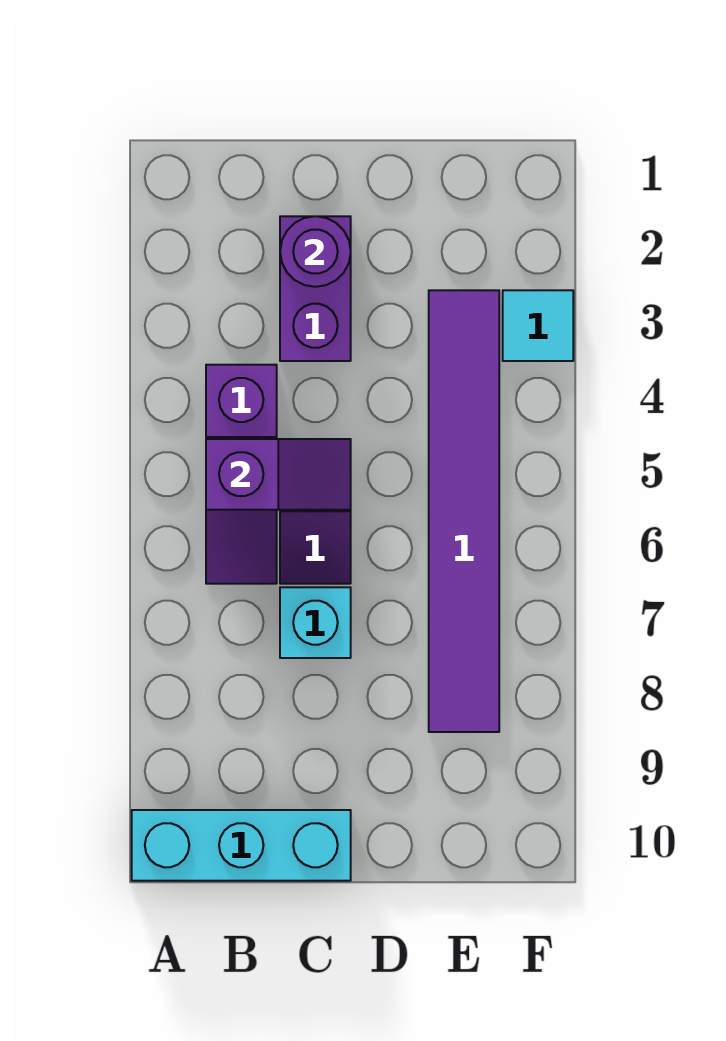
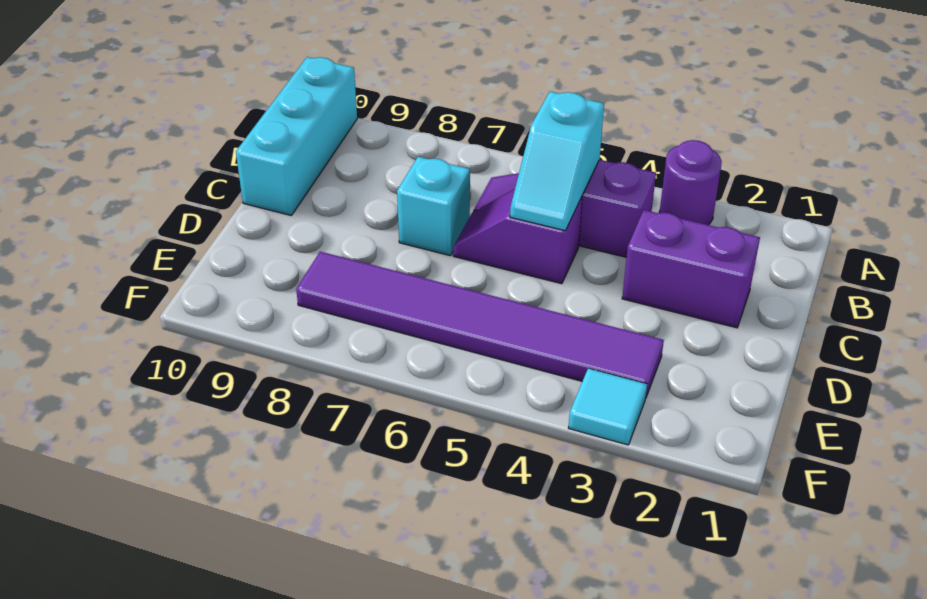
purple slope B5:C5 level 2 top B -> cyan slope B5:C5 level 2 top B
purple round brick C2 level 2 -> purple round brick A3 level 1

